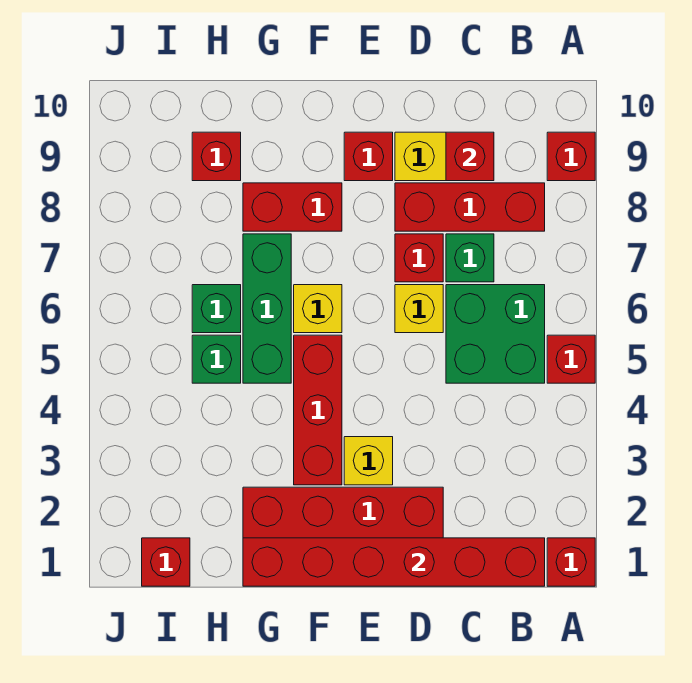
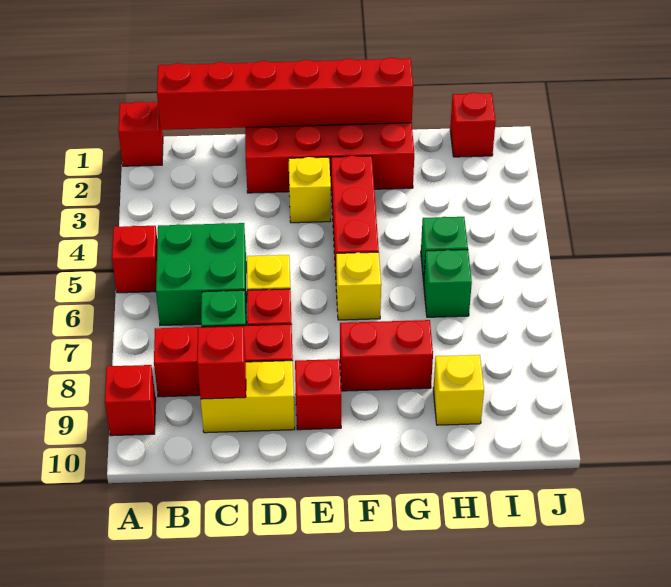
green brick G5:G7 level 1 -> none
red brick H9 level 1 -> yellow brick H9 level 1

